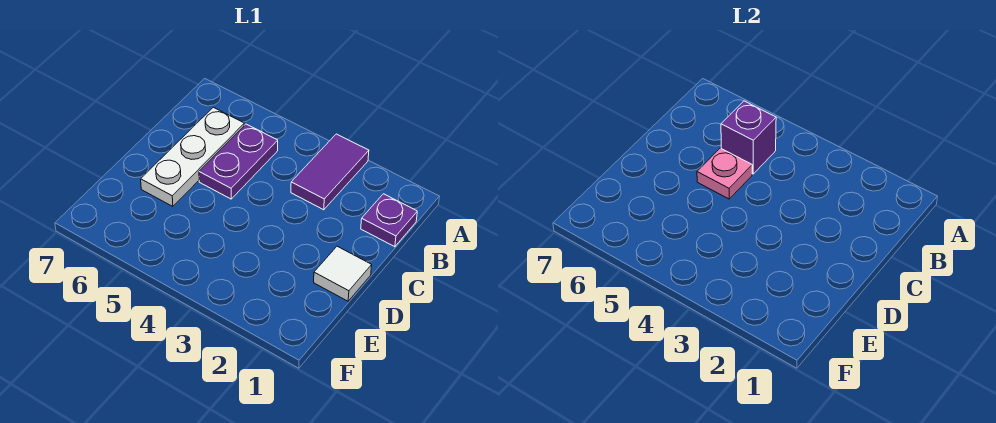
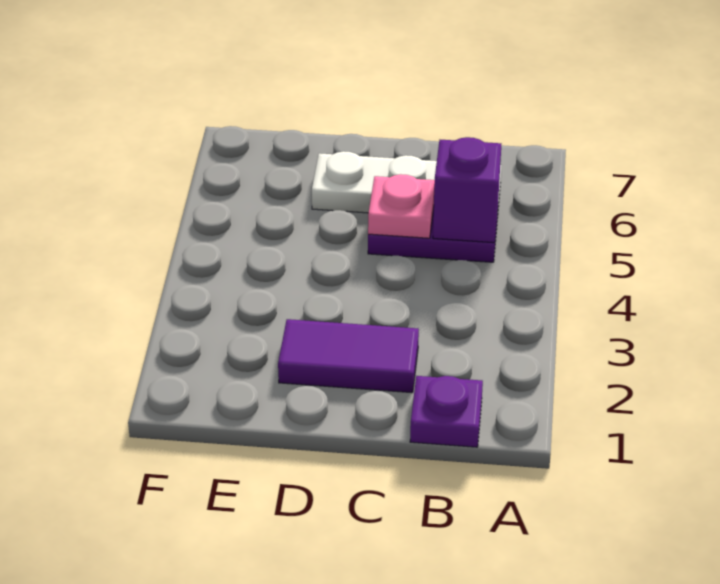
purple tile A3:B3 level 1 -> purple tile C2:D2 level 1
white tile D1 level 1 -> none

